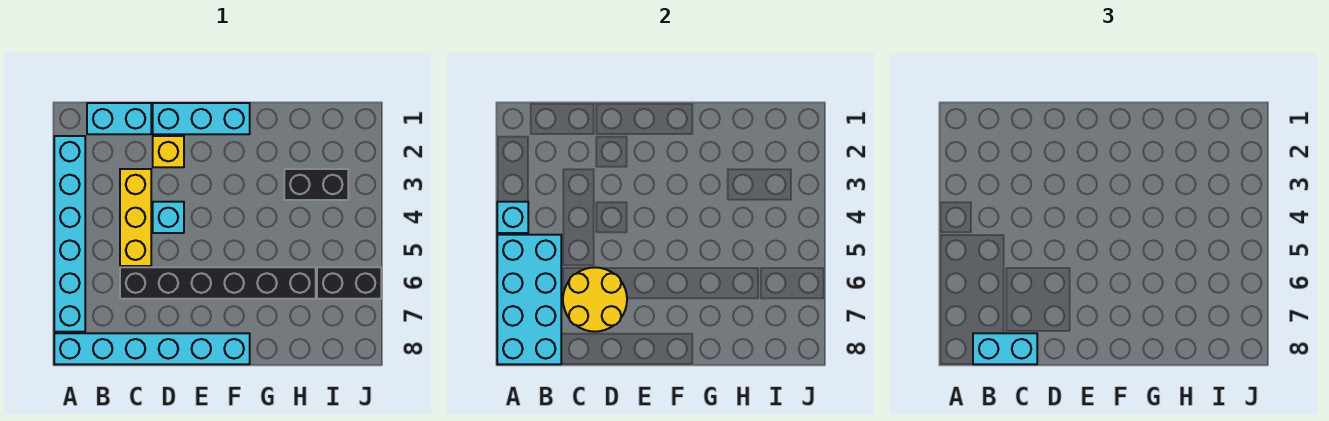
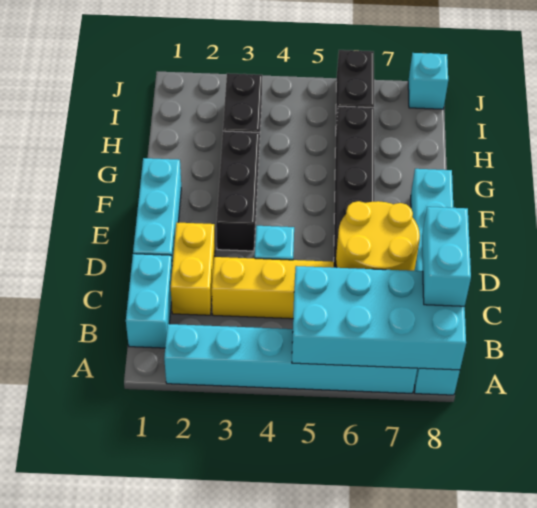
cyan brick A4 level 2 -> cyan brick J8 level 1
yellow brick D2 level 1 -> yellow brick C2:D2 level 1
none -> black brick E3:G3 level 1

